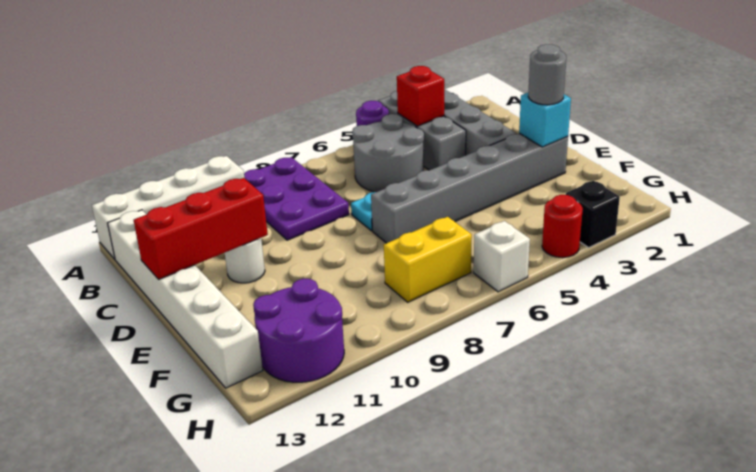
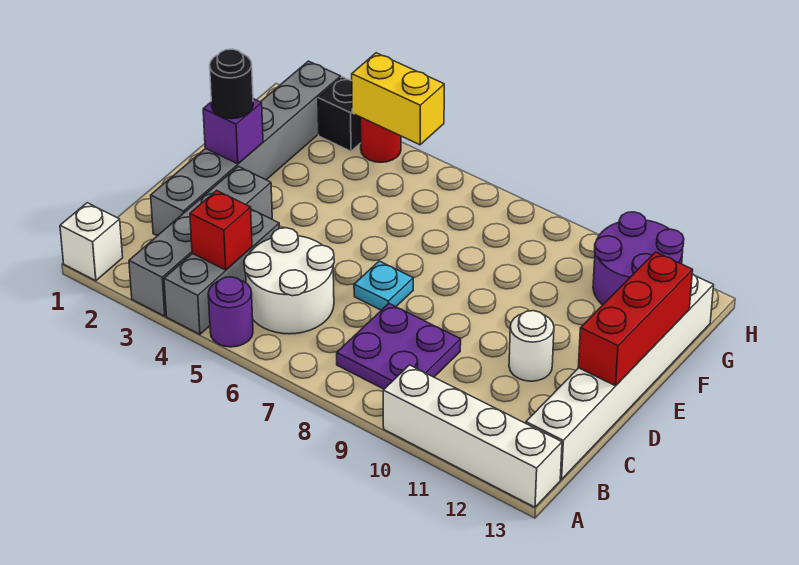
purple plate A8:C9 level 1 -> purple plate B8:C9 level 1
grey round brick B5:C6 level 1 -> white round brick B5:C6 level 1
red brick D11:D13 level 2 -> red brick D13:F13 level 2
grey brick E2:E7 level 1 -> grey brick C2:H2 level 1
cyan brick E2 level 2 -> purple brick E2 level 2
grey round brick E2 level 3 -> black round brick E2 level 3
yellow brick G7:G8 level 1 -> yellow brick H4:H5 level 2
white brick H6 level 1 -> white brick A1 level 1

